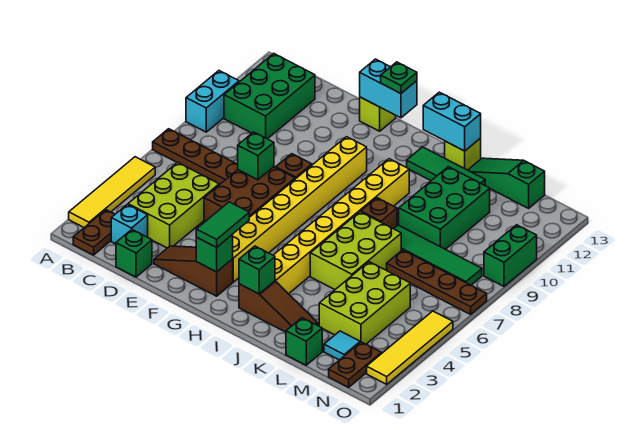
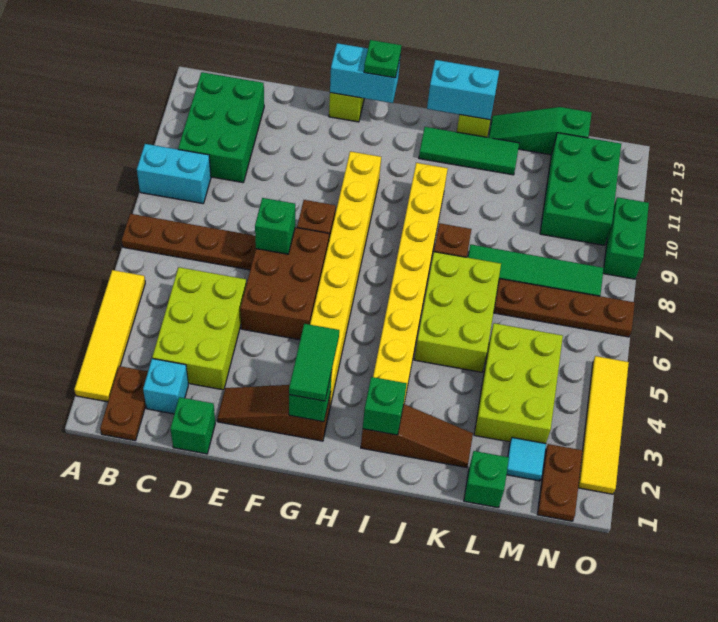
cyan brick A9:A10 level 1 -> cyan brick A9:B9 level 1
green brick K9:L11 level 1 -> green brick M10:N12 level 1

